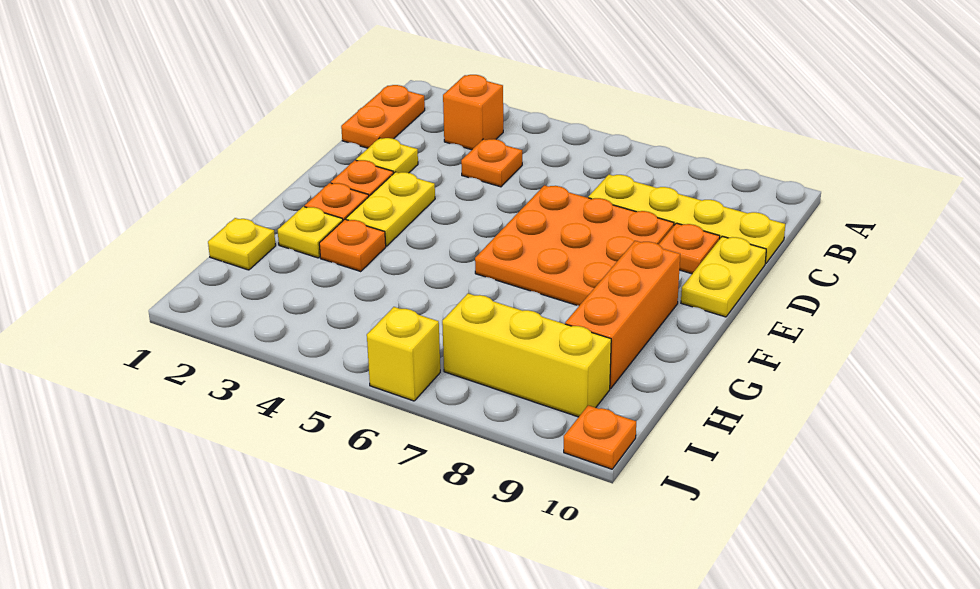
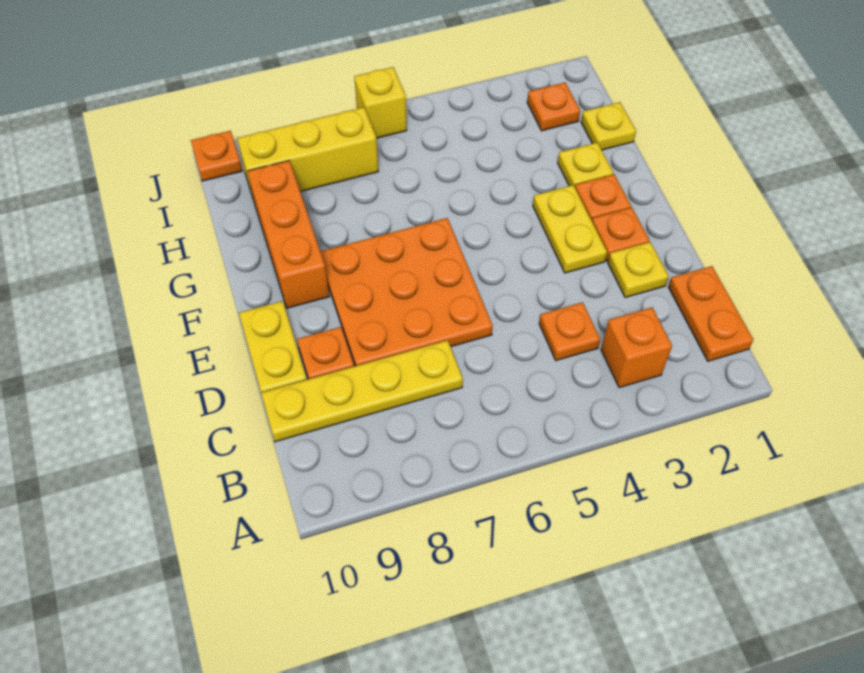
orange plate G3 level 1 -> orange plate I2 level 1

